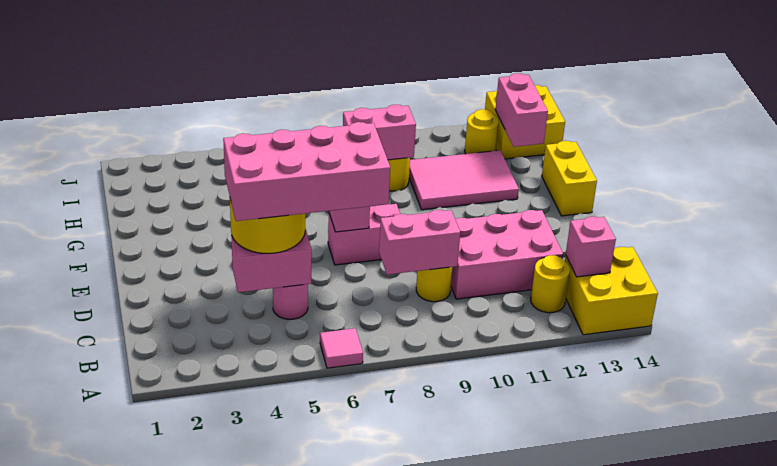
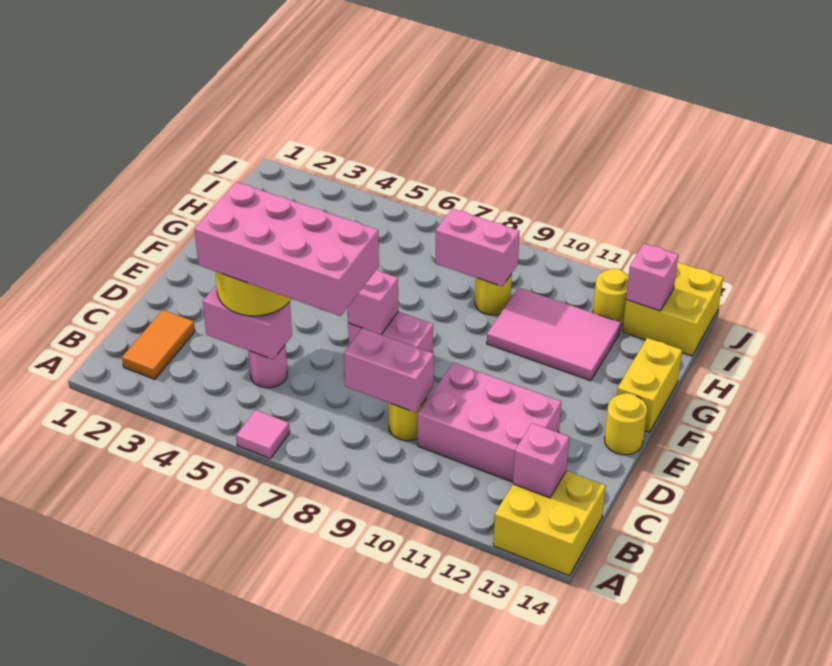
none -> orange tile B2:C2 level 1
yellow round brick B12 level 1 -> yellow round brick E14 level 1
pink brick H13:I13 level 2 -> pink brick I13 level 2

